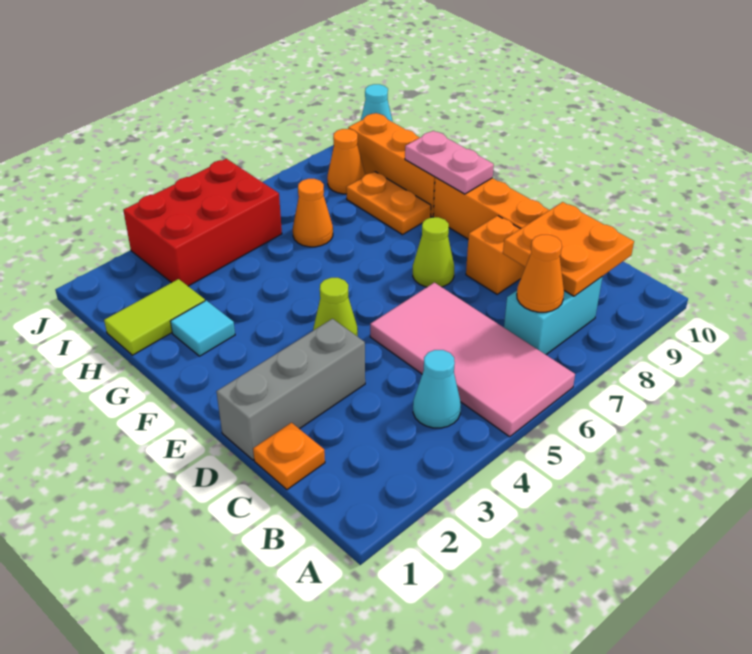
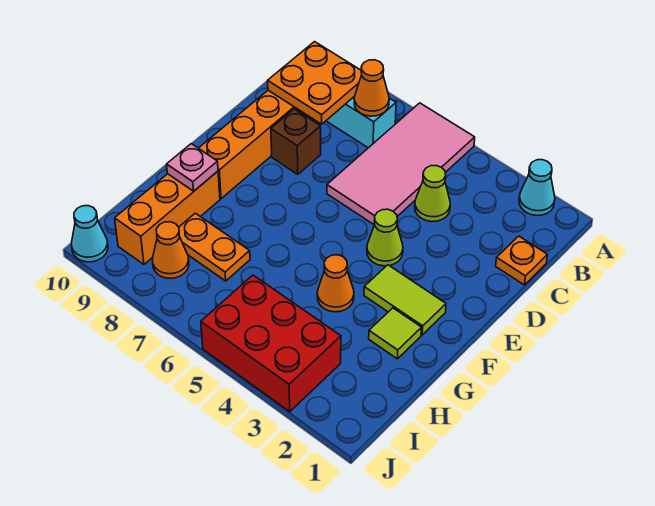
cyan cone B4 level 1 -> cyan cone A2 level 1
grey brick D1:D3 level 1 -> none
orange brick D8 level 1 -> brown brick D8 level 1
lime cone E7 level 1 -> lime cone C4 level 1
pink plate F9:G9 level 2 -> pink plate G9 level 2
cyan tile G2 level 1 -> lime tile G2 level 1
orange plate G8:H8 level 1 -> orange plate H7:H8 level 1
lime tile H1:H2 level 1 -> lime tile F2:F3 level 1
orange cone H6 level 1 -> orange cone G4 level 1

